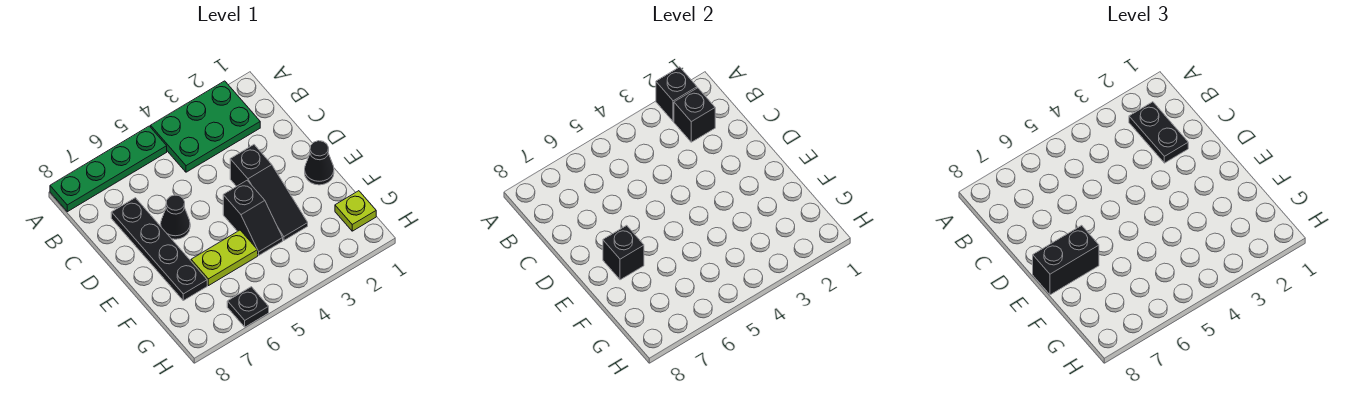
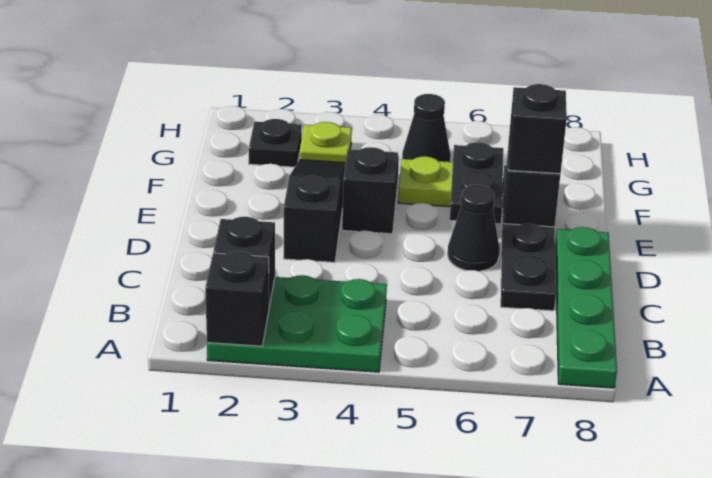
green plate A5:A8 level 1 -> green plate A8:D8 level 1
black plate B2:C2 level 3 -> black plate E6:F6 level 2
black cone E1 level 1 -> black cone G5 level 1
black brick E7:E8 level 3 -> black brick E7 level 3
lime plate G1 level 1 -> lime plate G3 level 1
black plate H6 level 1 -> black plate G2 level 1

